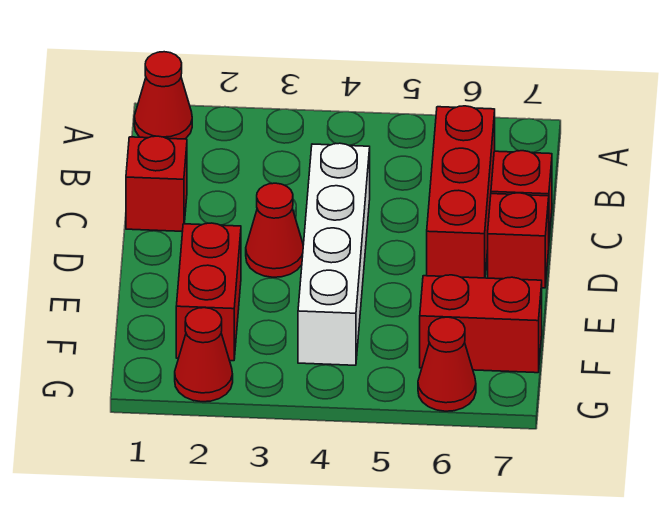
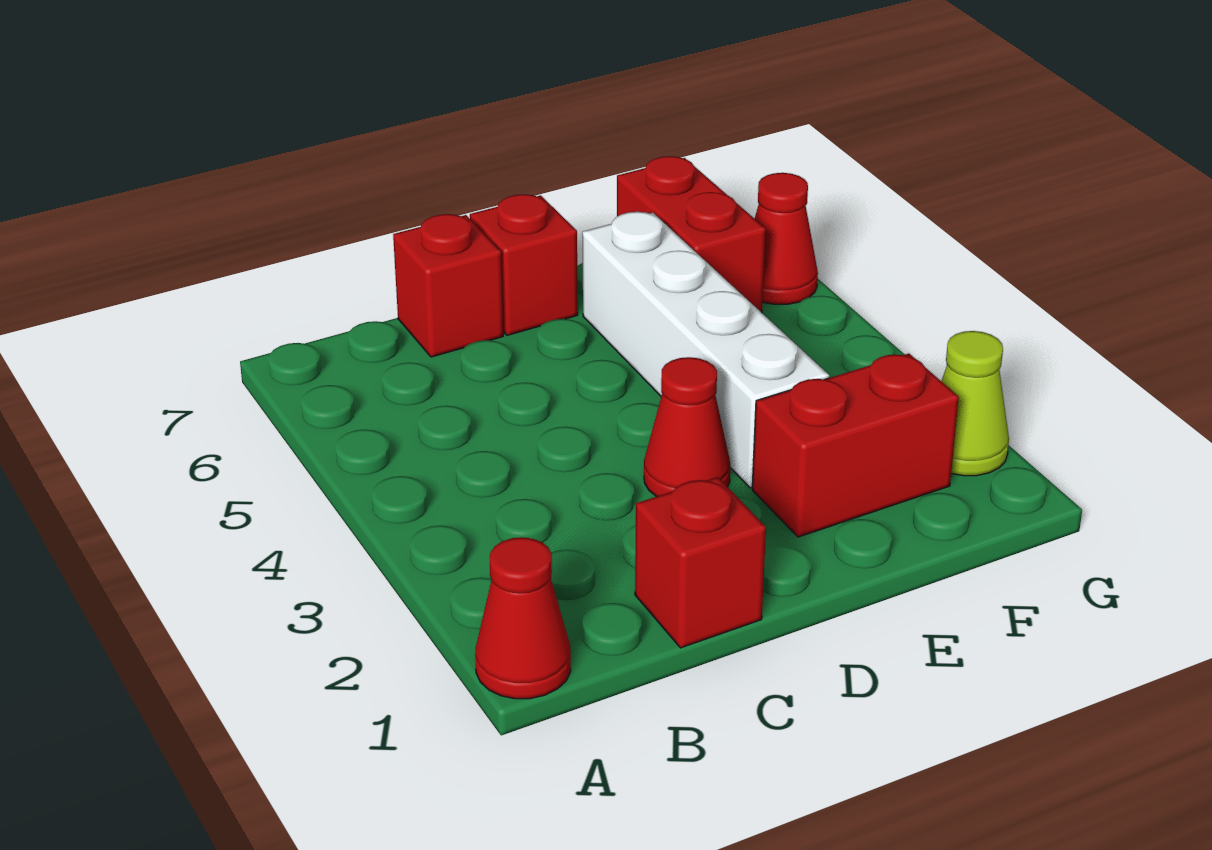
red brick B6:D6 level 1 -> none
white brick C4:F4 level 1 -> white brick E3:E6 level 1
red cone G2 level 1 -> lime cone G2 level 1

